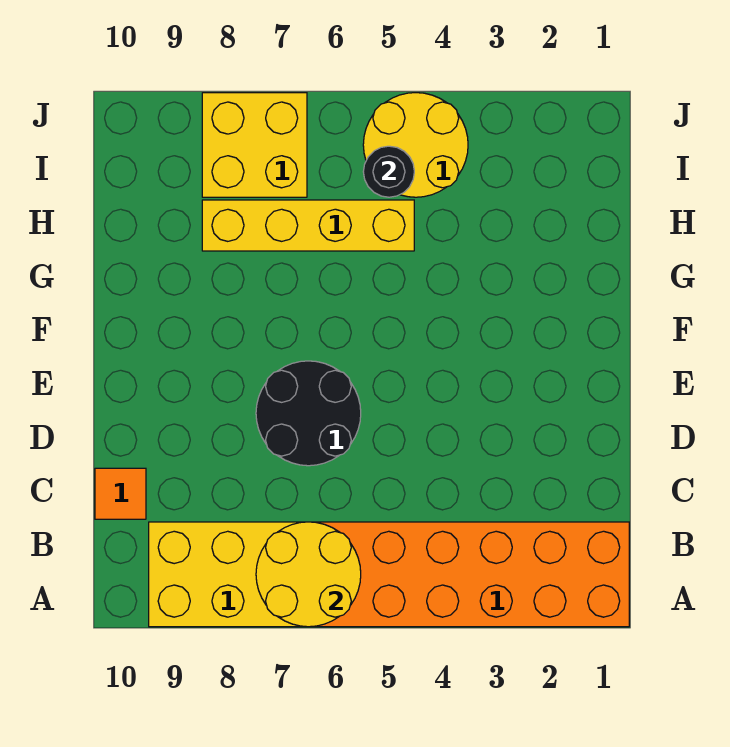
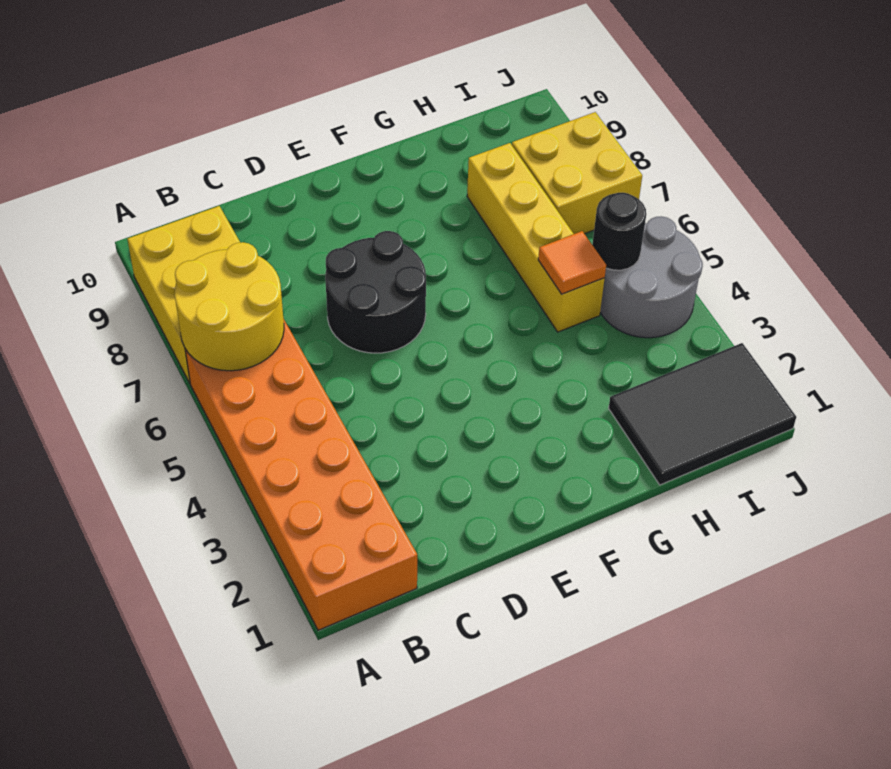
orange tile C10 level 1 -> orange tile H5 level 2
none -> black tile H1:J2 level 1
yellow round brick I4:J5 level 1 -> grey round brick I4:J5 level 1

